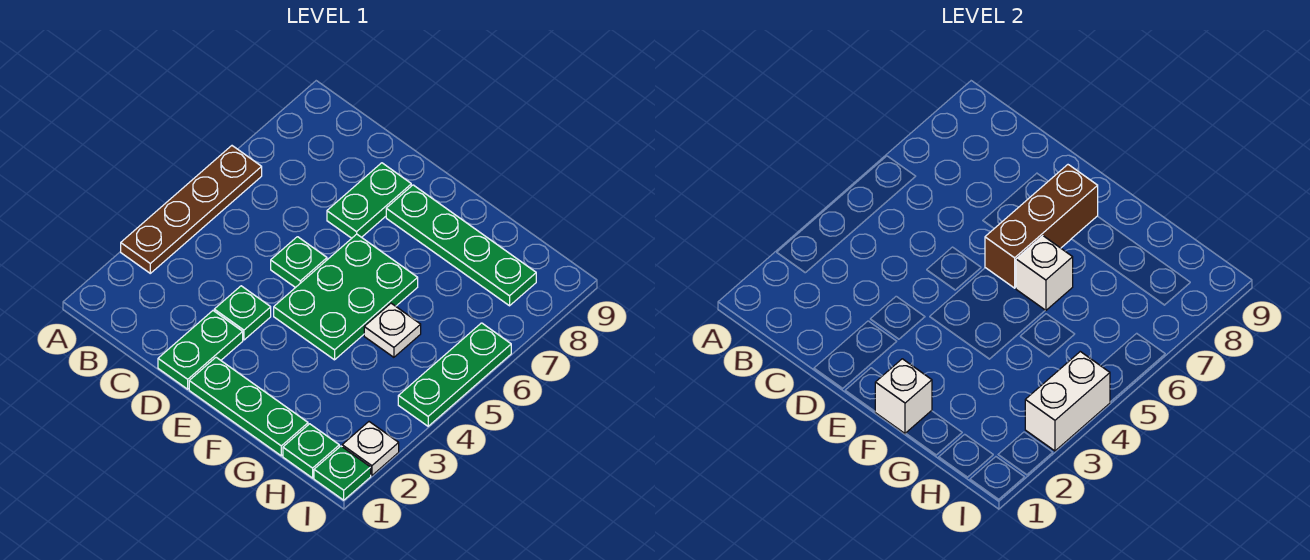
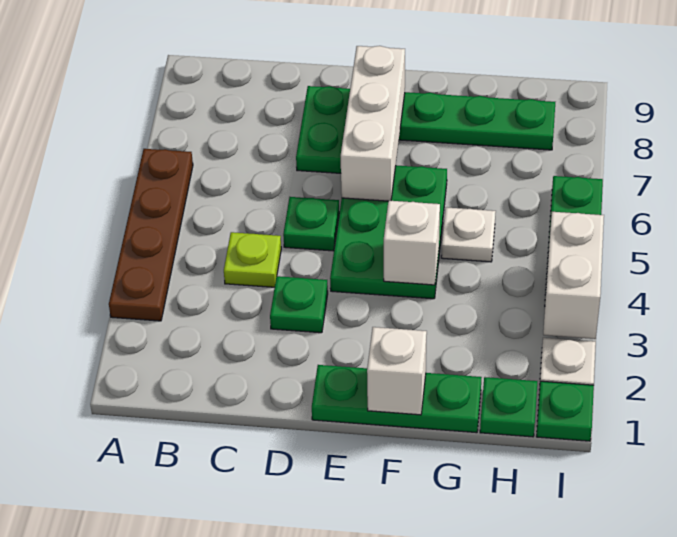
none -> lime plate C4 level 1
green plate D1:D2 level 1 -> none
brown brick E6:E8 level 2 -> white brick E6:E8 level 2
white brick F6 level 2 -> white brick F4 level 2

